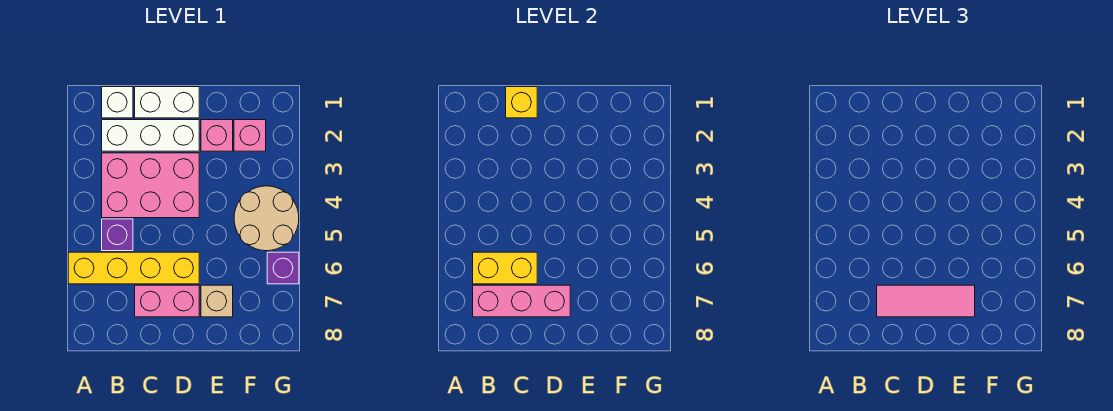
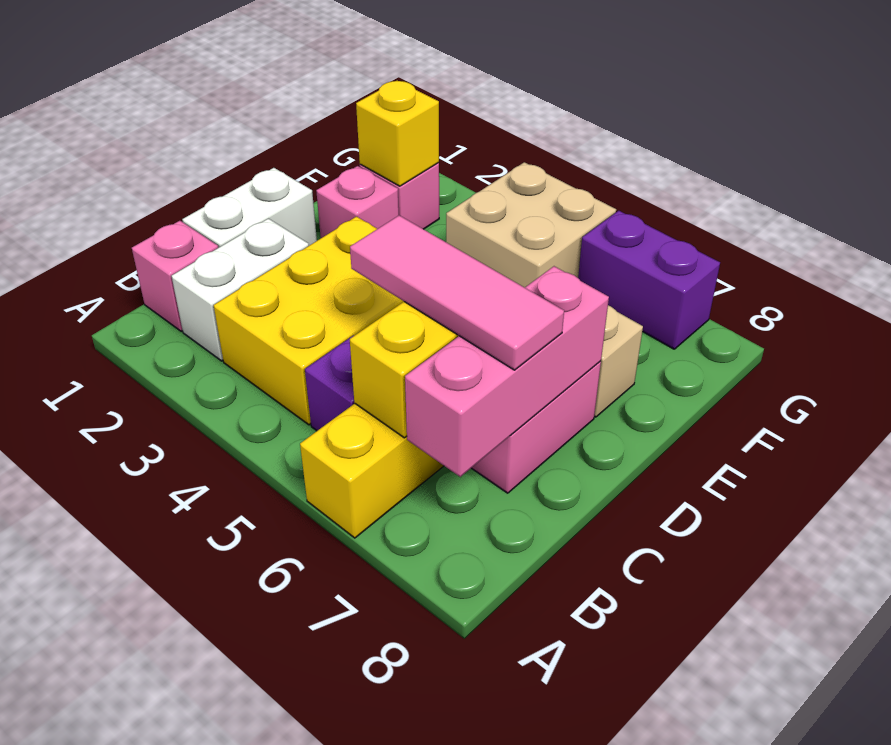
white brick B1 level 1 -> pink brick B1 level 1
white brick B2:D2 level 1 -> white brick B2:C2 level 1
pink brick B3:D4 level 1 -> yellow brick B3:D4 level 1
yellow brick C1 level 2 -> yellow brick F2 level 2
pink tile C7:E7 level 3 -> pink tile C5:C7 level 3
tan round brick F4:G5 level 1 -> tan brick F4:G5 level 1
purple brick G6 level 1 -> purple brick G6:G7 level 1

